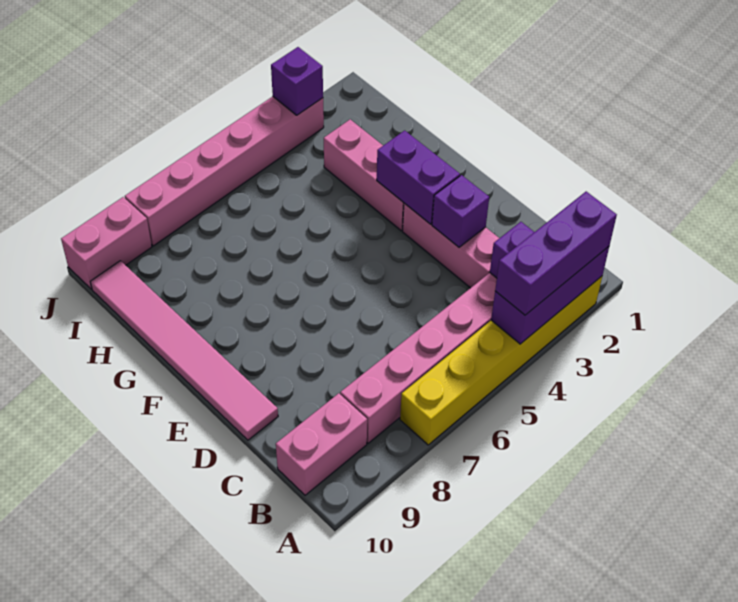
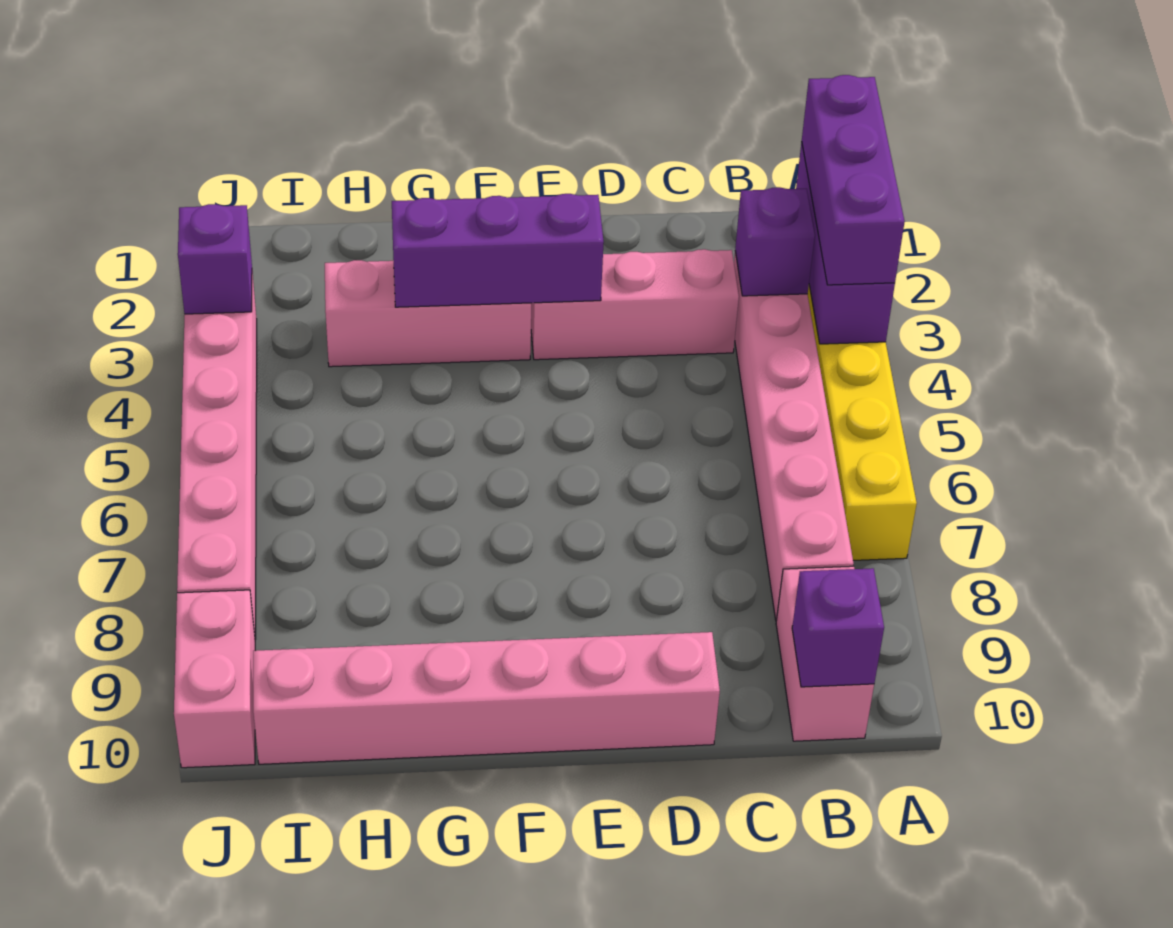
purple brick D3 level 2 -> purple brick B10 level 2
pink tile D10:I10 level 1 -> pink brick D10:I10 level 1
purple brick E3:F3 level 2 -> purple brick E3:G3 level 2

